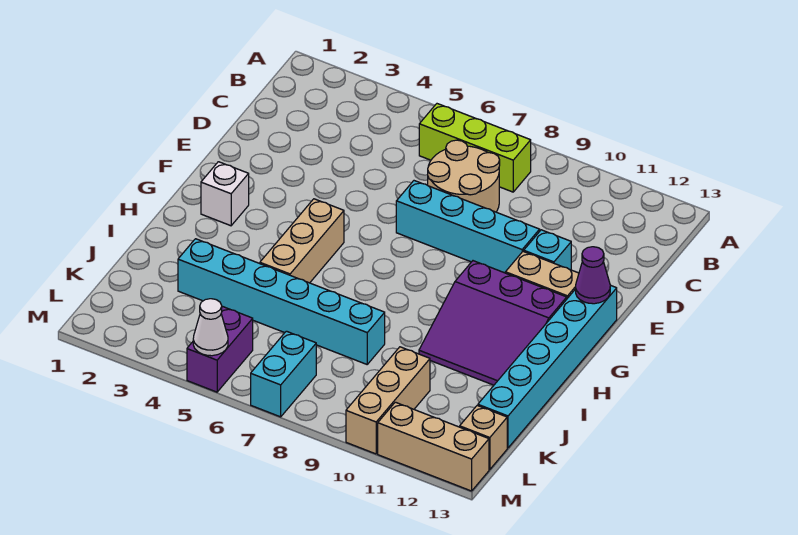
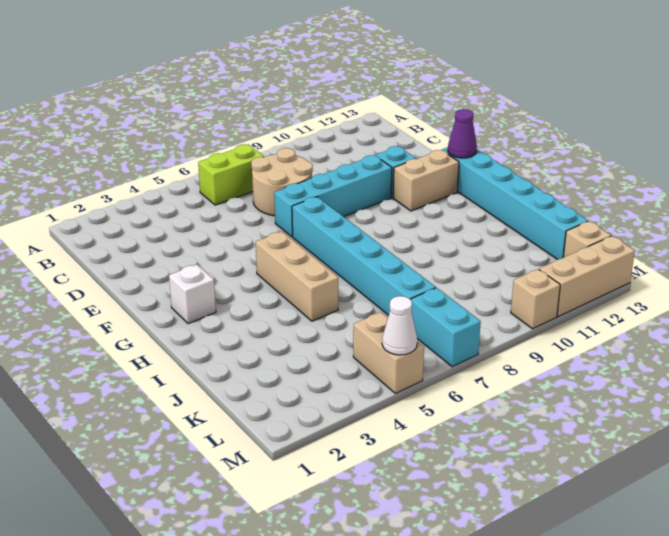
lime brick B6:B8 level 1 -> lime brick B6:B7 level 1
purple slope G10:I12 level 1 top G -> none
cyan brick J3:J8 level 1 -> cyan brick F7:K7 level 1
tan brick K10:M10 level 1 -> tan brick M10 level 1
purple brick L5:M5 level 1 -> tan brick L5:M5 level 1

